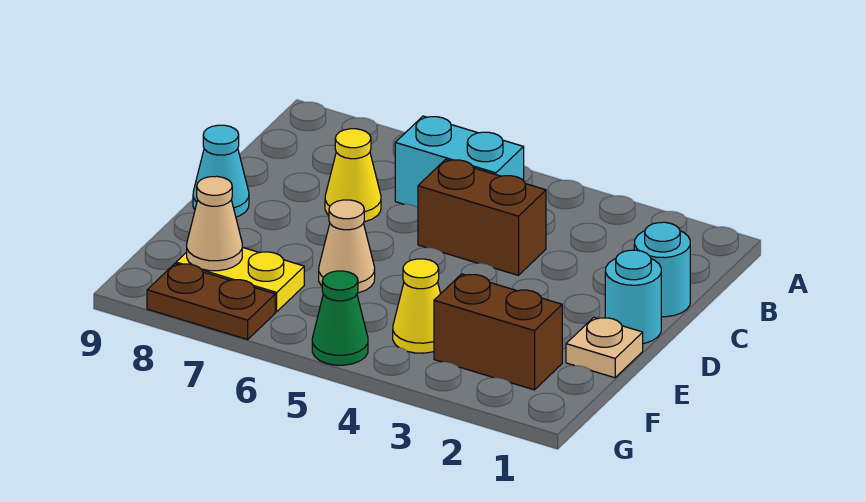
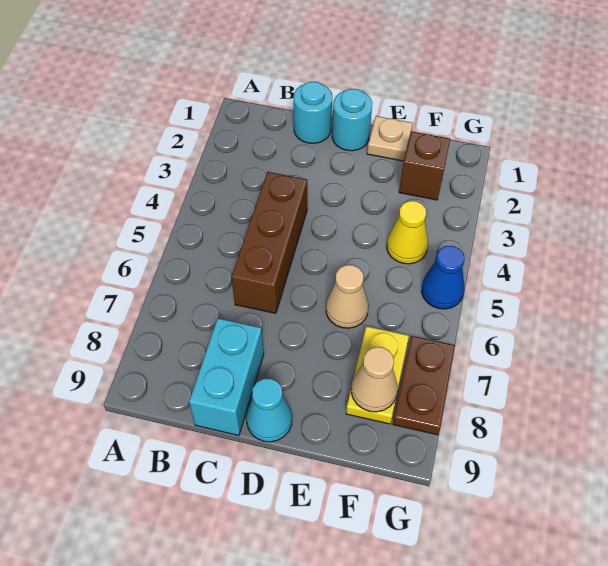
cyan brick B5:B6 level 1 -> cyan brick C8:C9 level 1
brown brick C4:C5 level 1 -> brown brick C4:C6 level 1
yellow cone C7 level 1 -> none
brown brick F2:F3 level 1 -> brown brick F2 level 1
green cone G5 level 1 -> blue cone G5 level 1

